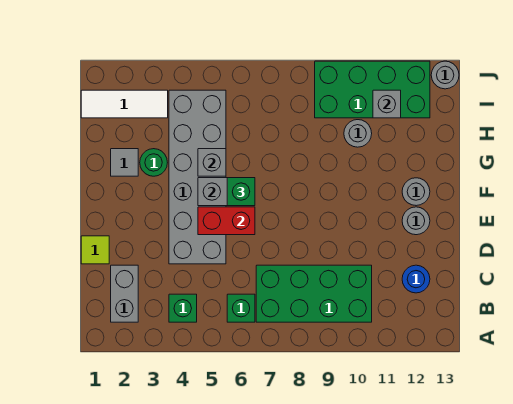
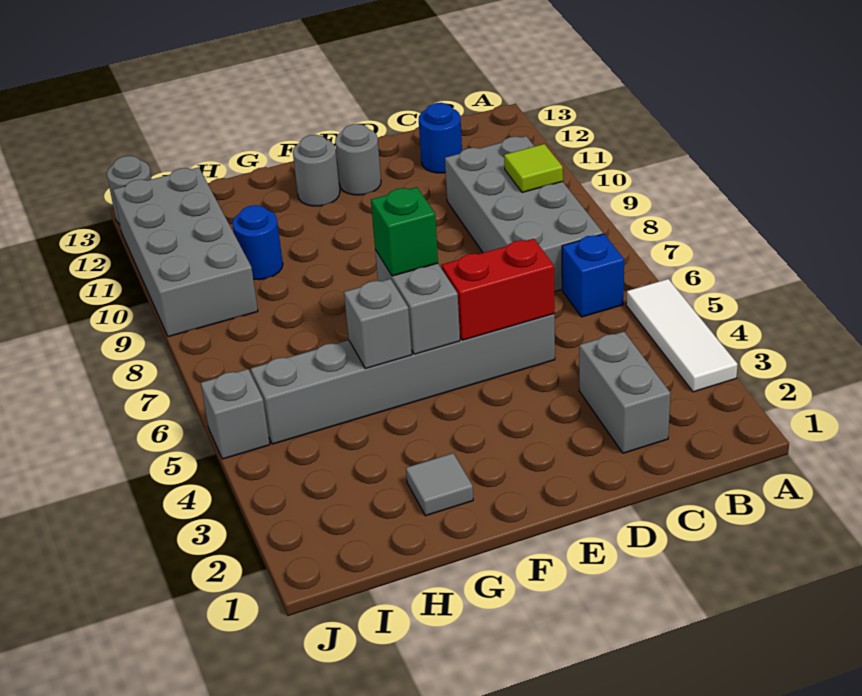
grey brick B2:C2 level 1 -> grey brick C2:C3 level 1
green brick B4 level 1 -> none
green brick B6 level 1 -> blue brick B6 level 1
green brick B7:C10 level 1 -> grey brick B7:C10 level 1
lime tile D1 level 1 -> lime tile B9 level 2
grey brick D4:I5 level 1 -> grey brick D5:I5 level 1
red brick E5:E6 level 2 -> red brick D5:E5 level 2
green round brick G3 level 1 -> none
grey round brick H10 level 1 -> blue round brick H10 level 1
white tile I1:I3 level 1 -> white tile A3:A5 level 1
green brick I9:J12 level 1 -> grey brick I9:J12 level 1
grey brick I11 level 2 -> grey brick J5 level 1

